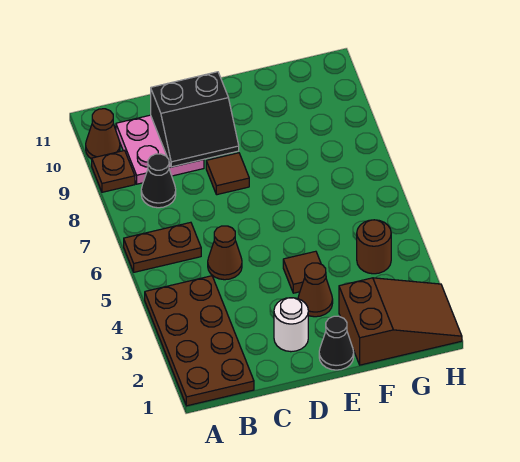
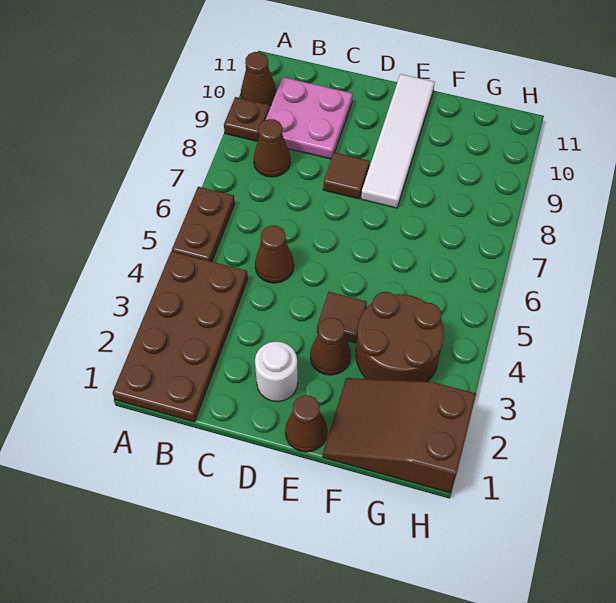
brown plate A6:B6 level 1 -> brown plate A5:A6 level 1
black cone B8 level 1 -> brown cone B8 level 1
black slope C9:D10 level 2 top 10 -> none
black cone E1 level 1 -> brown cone E1 level 1
none -> white tile E8:E11 level 1
brown slope F1:H2 level 1 top F -> brown slope F1:H2 level 1 top H
brown round brick G4 level 1 -> brown round brick F3:G4 level 1

